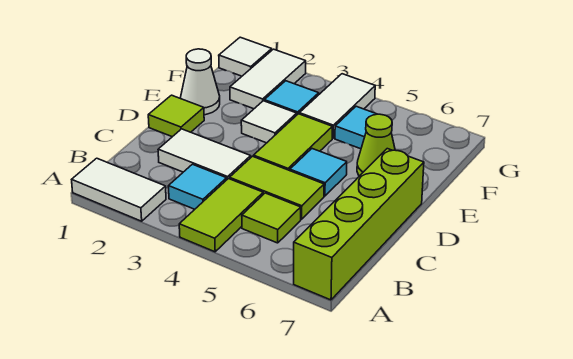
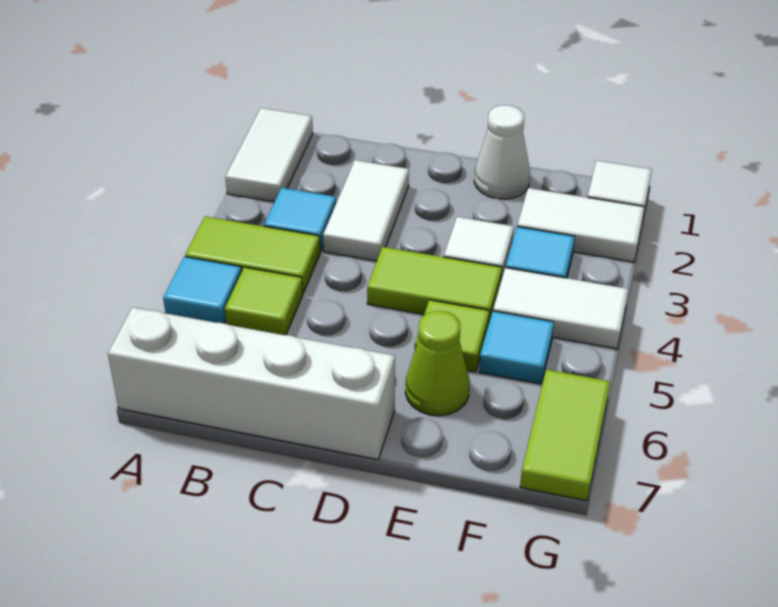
lime brick A7:D7 level 1 -> white brick A7:D7 level 1
lime tile C4:C5 level 1 -> lime tile G6:G7 level 1
lime tile D1 level 1 -> lime tile E5 level 1
cyan tile D5 level 1 -> cyan tile A5 level 1

